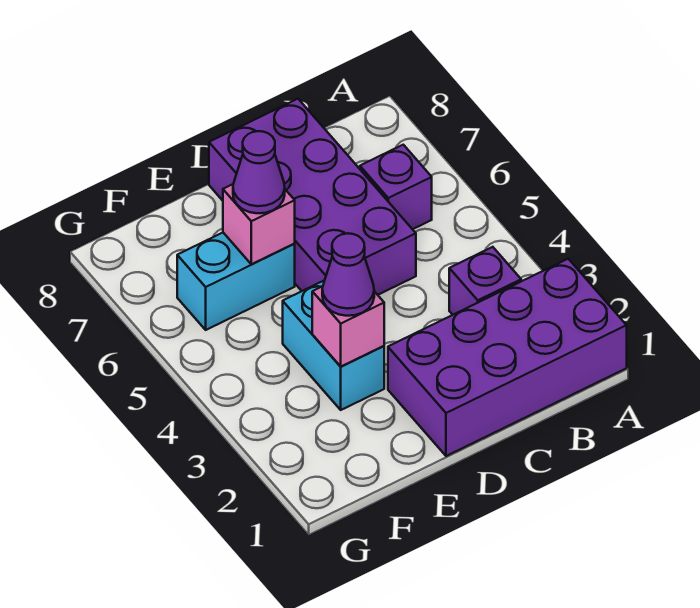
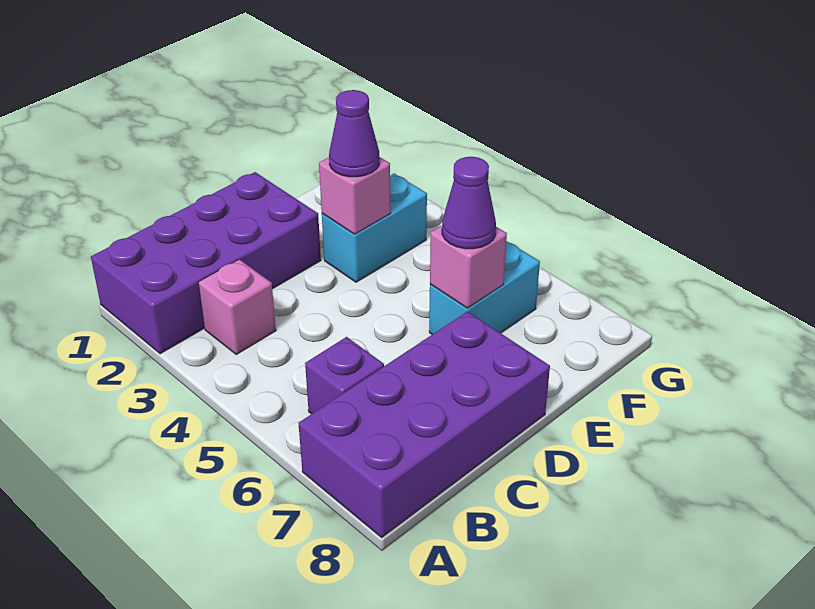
purple brick B3 level 1 -> pink brick B3 level 1
purple brick C5:D8 level 1 -> purple brick A7:D8 level 1
cyan brick E3:E4 level 1 -> cyan brick E3:F3 level 1

